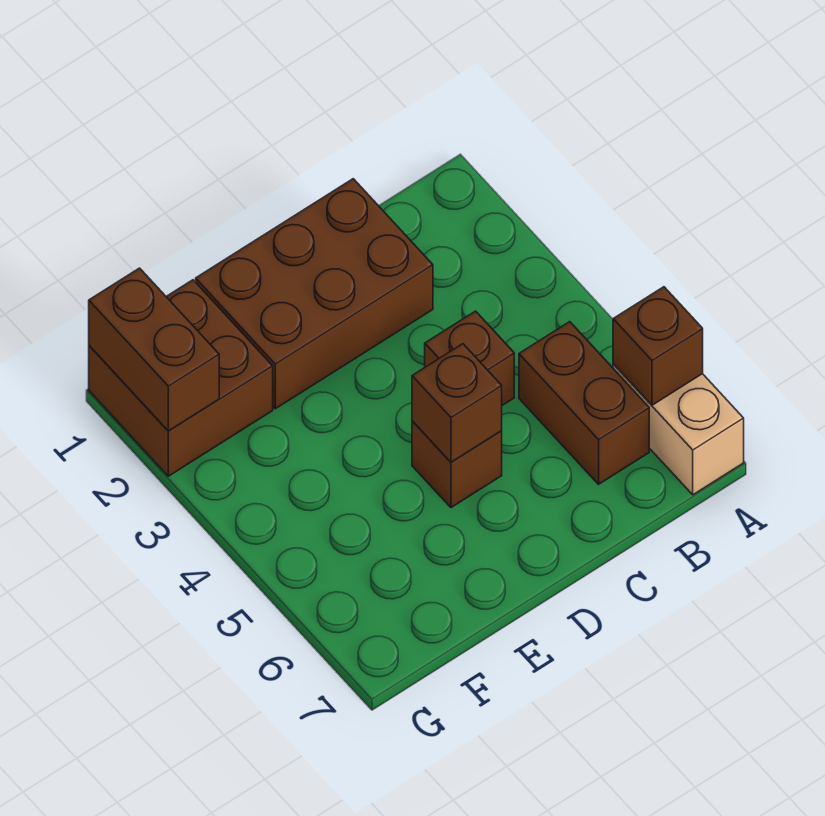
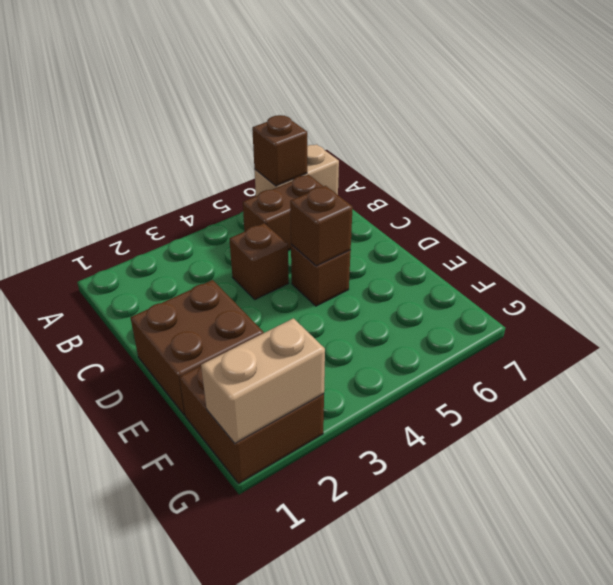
brown brick C1:E2 level 1 -> brown brick D1:E2 level 1
brown brick G1:G2 level 2 -> tan brick G1:G2 level 2

